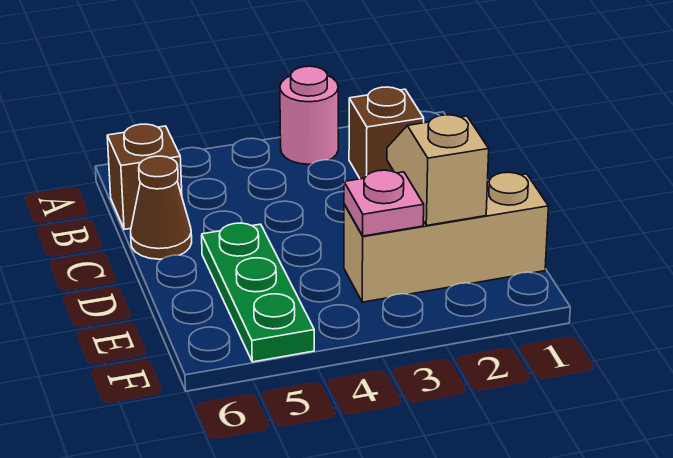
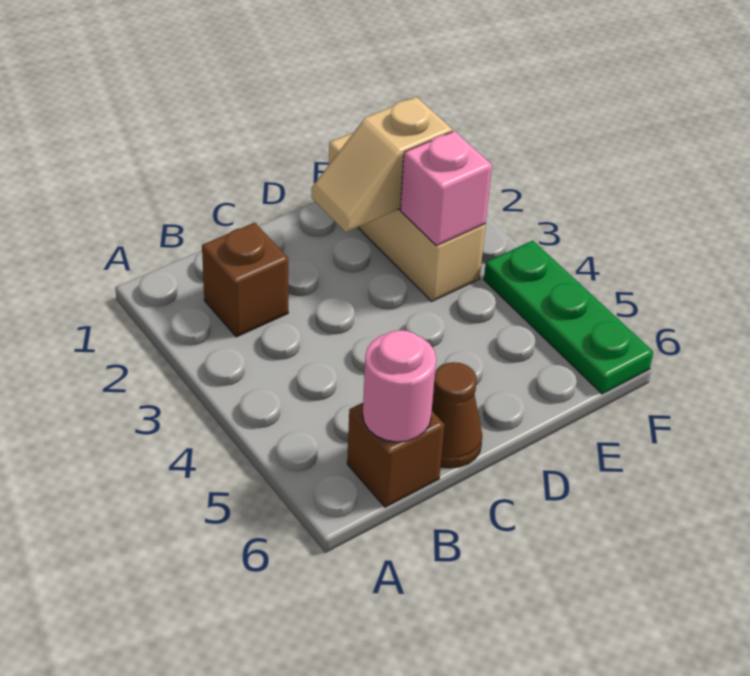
pink round brick A3 level 1 -> pink round brick B6 level 2
green plate D5:F5 level 1 -> green plate F4:F6 level 1
pink plate E3 level 2 -> pink brick E3 level 2

